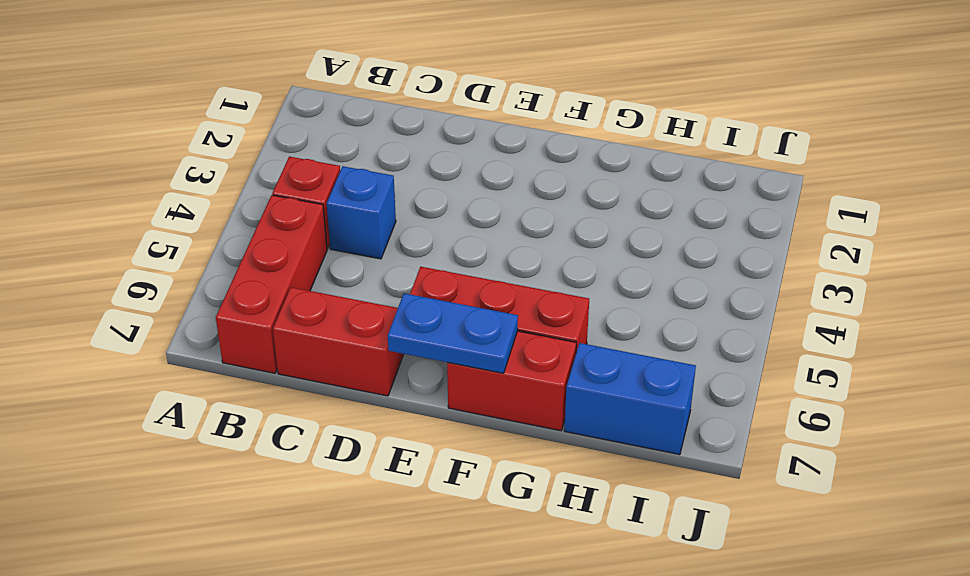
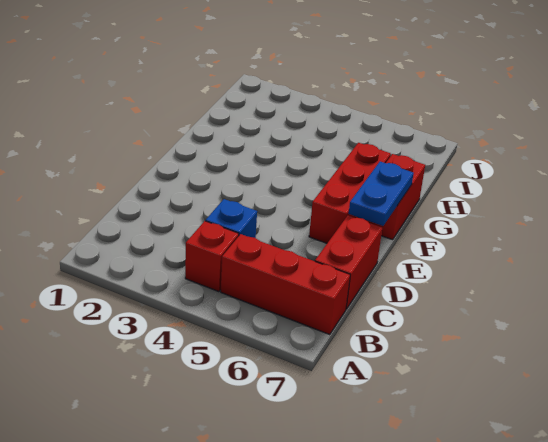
blue brick H7:I7 level 1 -> none

